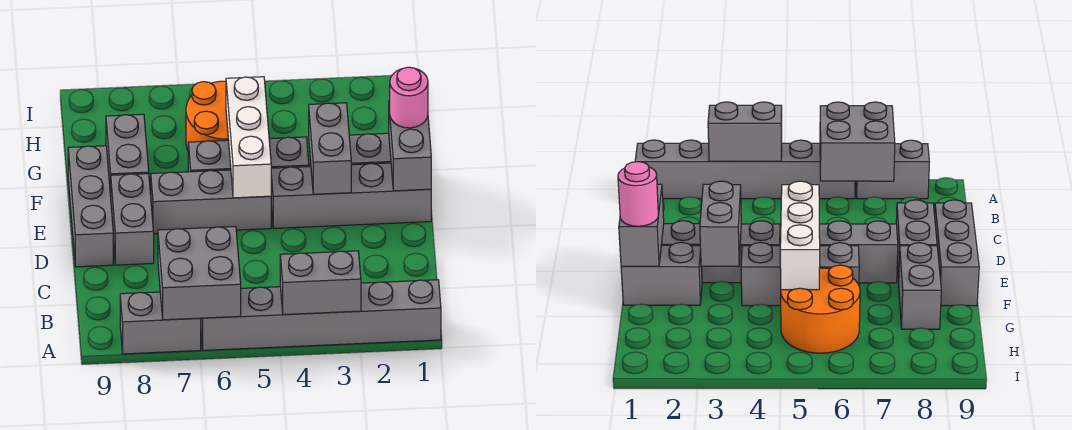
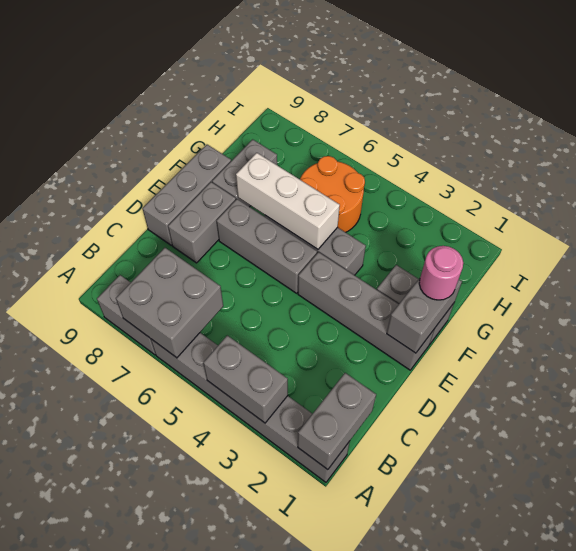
grey brick E3:F3 level 2 -> grey brick A1:B1 level 2
white brick E5:G5 level 2 -> white brick F5:F7 level 2

